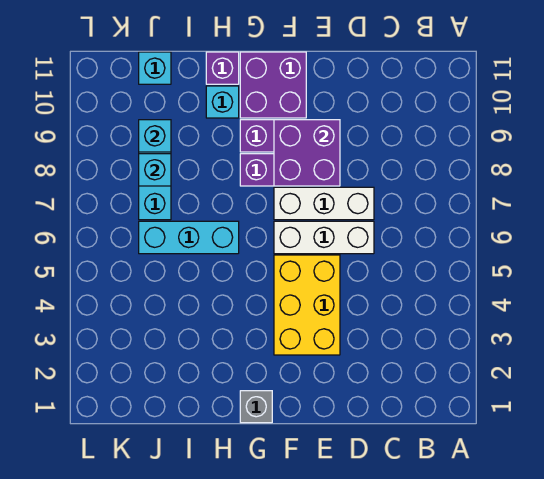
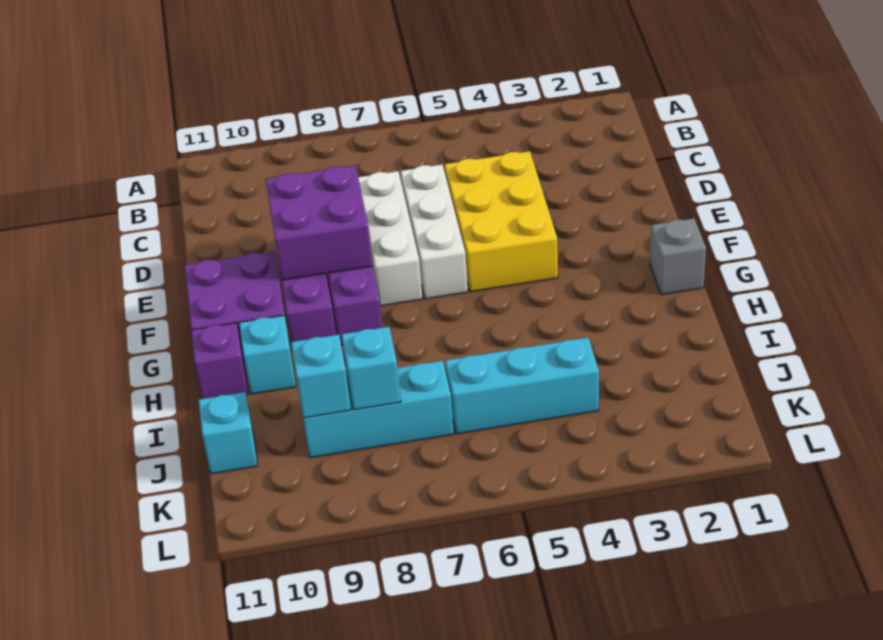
yellow brick E3:F5 level 1 -> yellow brick D4:F5 level 1
cyan brick H6:J6 level 1 -> cyan brick J4:J6 level 1

